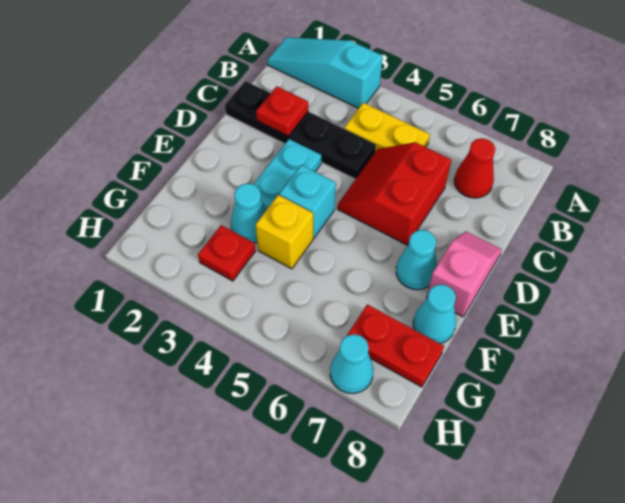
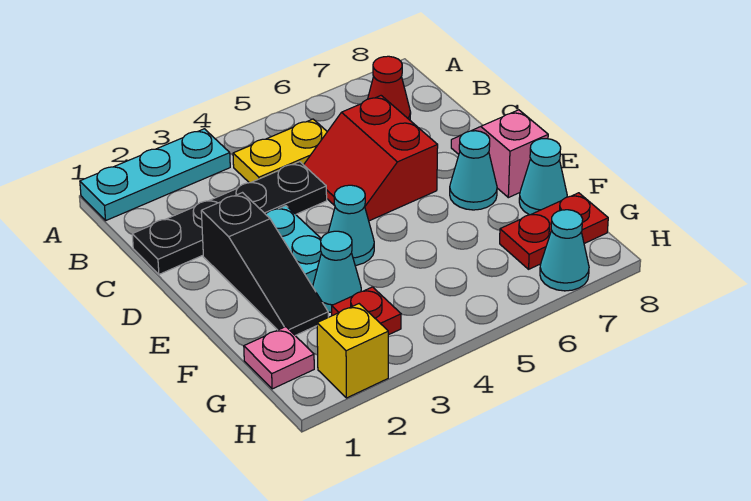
cyan slope A1:A3 level 1 top 3 -> cyan plate A1:A3 level 1
red plate C2 level 2 -> none
none -> black slope D2:F2 level 1 top D
cyan brick E4 level 1 -> cyan cone E4 level 1
yellow brick F4 level 1 -> yellow brick H2 level 1
none -> pink plate G1 level 1

